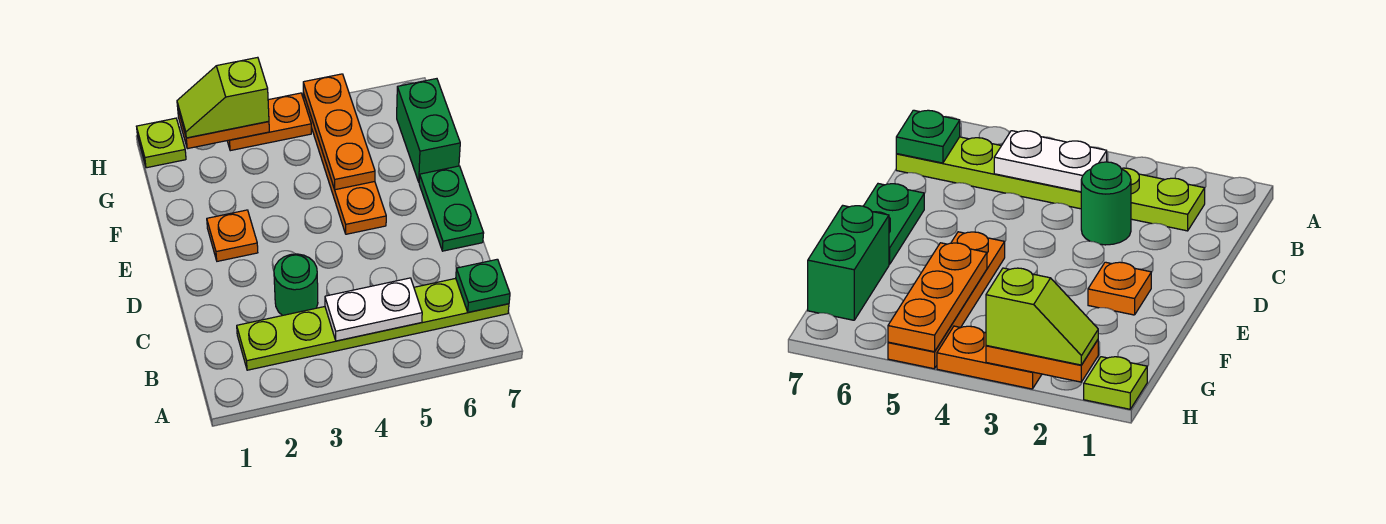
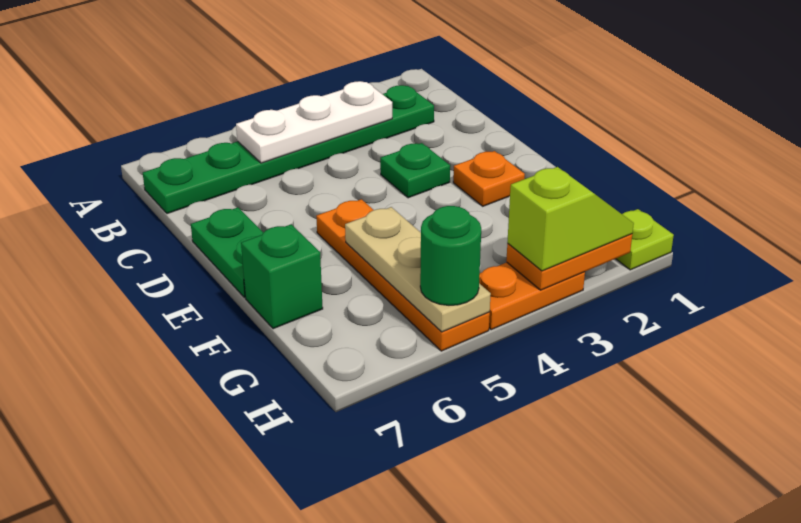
lime plate B2:B7 level 1 -> green plate B2:B7 level 1
white plate B4:B5 level 2 -> white plate B3:B5 level 2
green plate B7 level 2 -> green plate D3 level 1
green round brick C3 level 1 -> green round brick H5 level 3
orange plate F5:H5 level 2 -> tan plate F5:H5 level 2
green brick F7:G7 level 1 -> green brick F7 level 1

